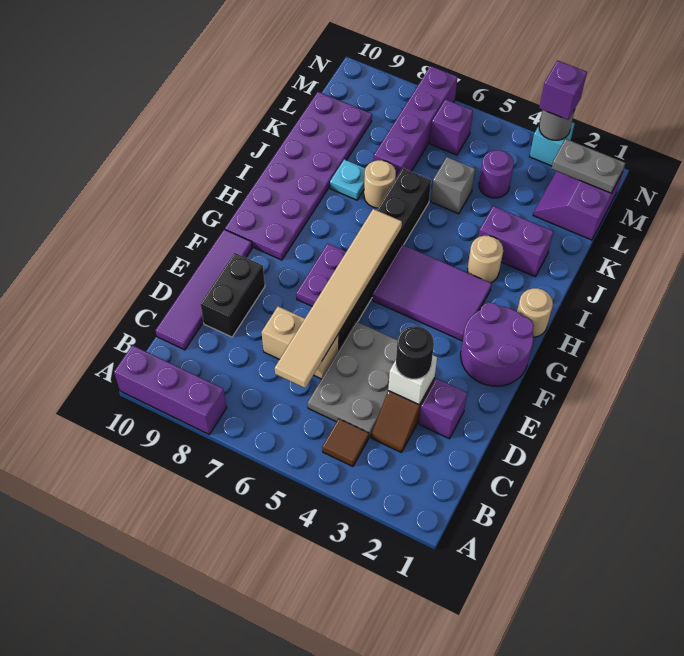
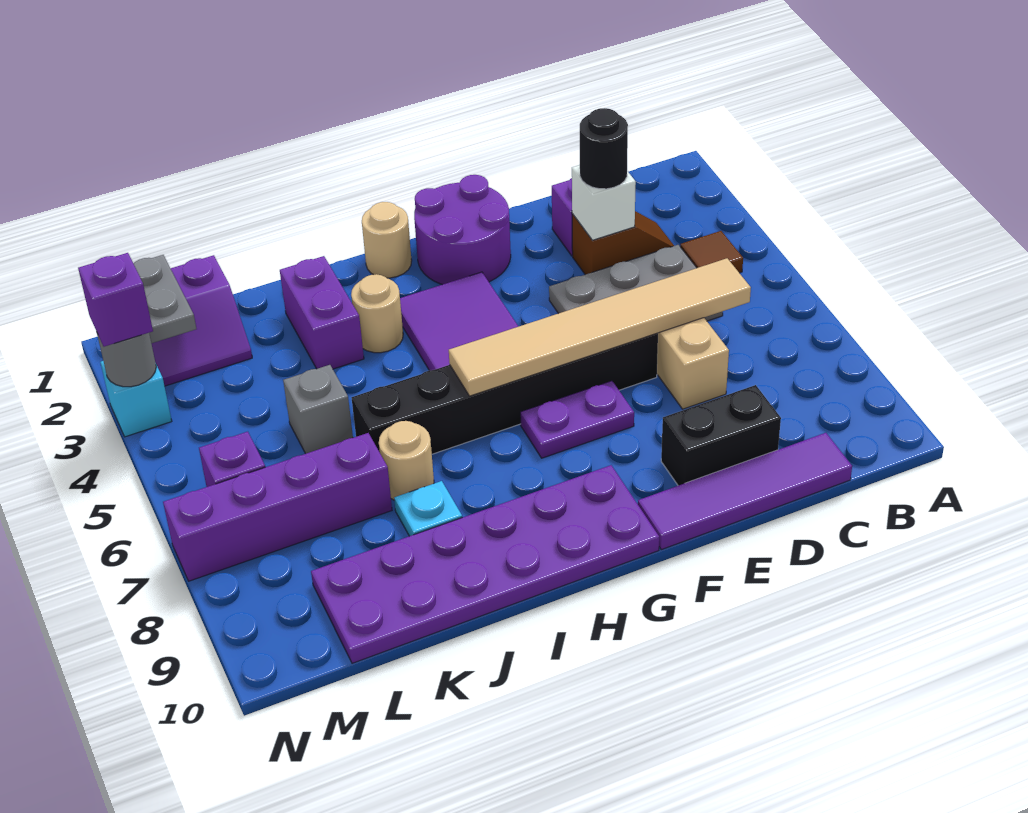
purple brick A8:A10 level 1 -> none
purple round brick L4 level 1 -> none

